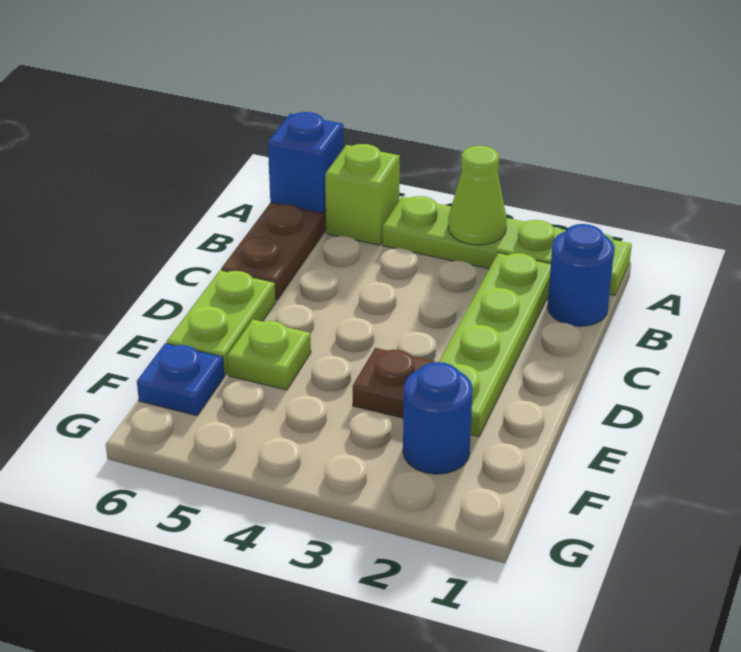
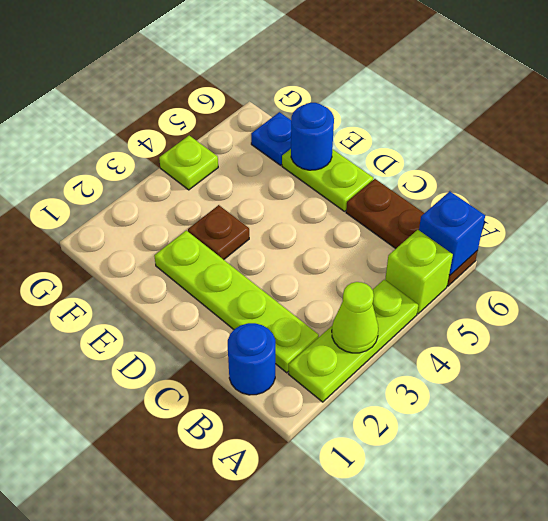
lime plate A1:A4 level 1 -> lime plate A2:A4 level 1
lime plate E5 level 1 -> lime plate G4 level 1
blue round brick F2 level 1 -> blue round brick E6 level 2

